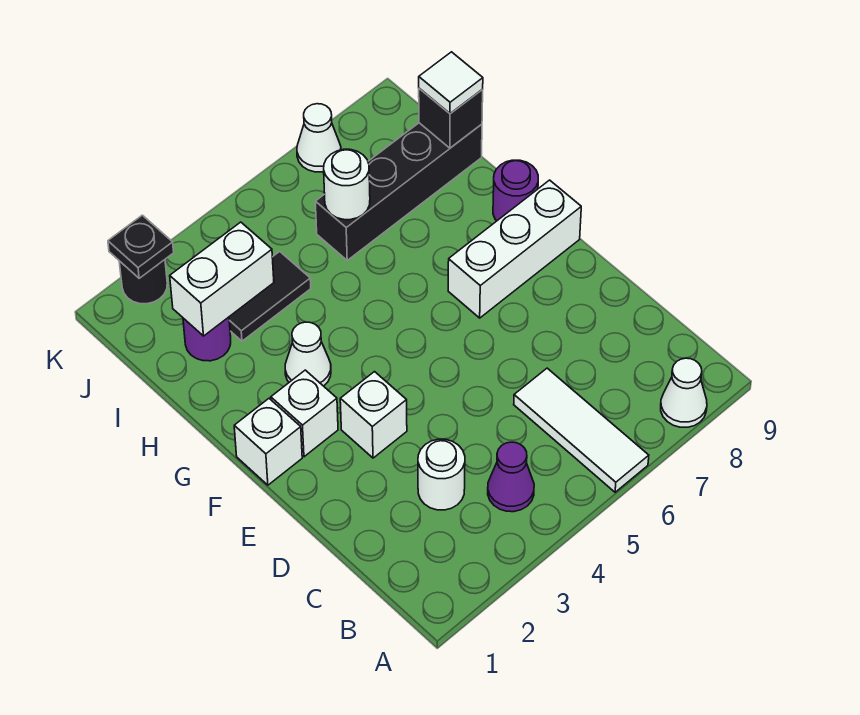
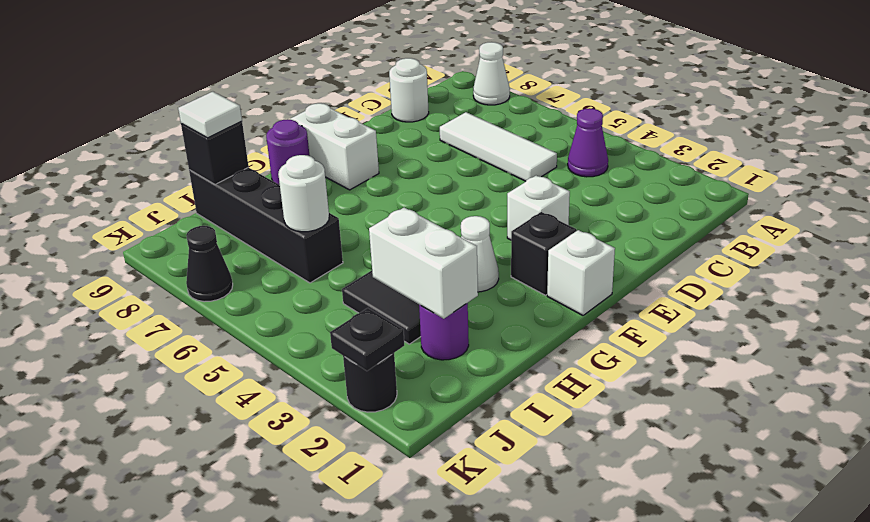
white tile A6:C6 level 1 -> white tile C5:C7 level 1
white round brick C3 level 1 -> white round brick C9 level 1
white brick F2 level 1 -> black brick F2 level 1
white brick F7:F9 level 1 -> white brick F8:F9 level 1
white cone K7 level 1 -> black cone K7 level 1

